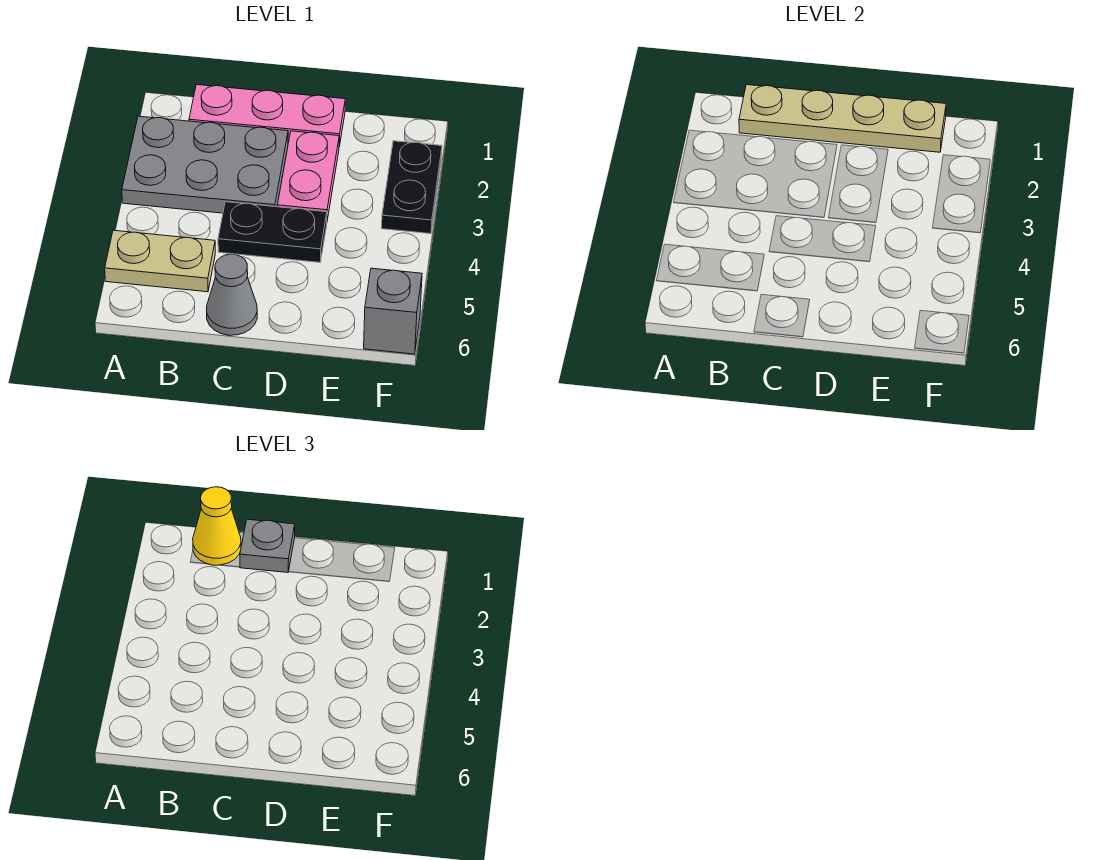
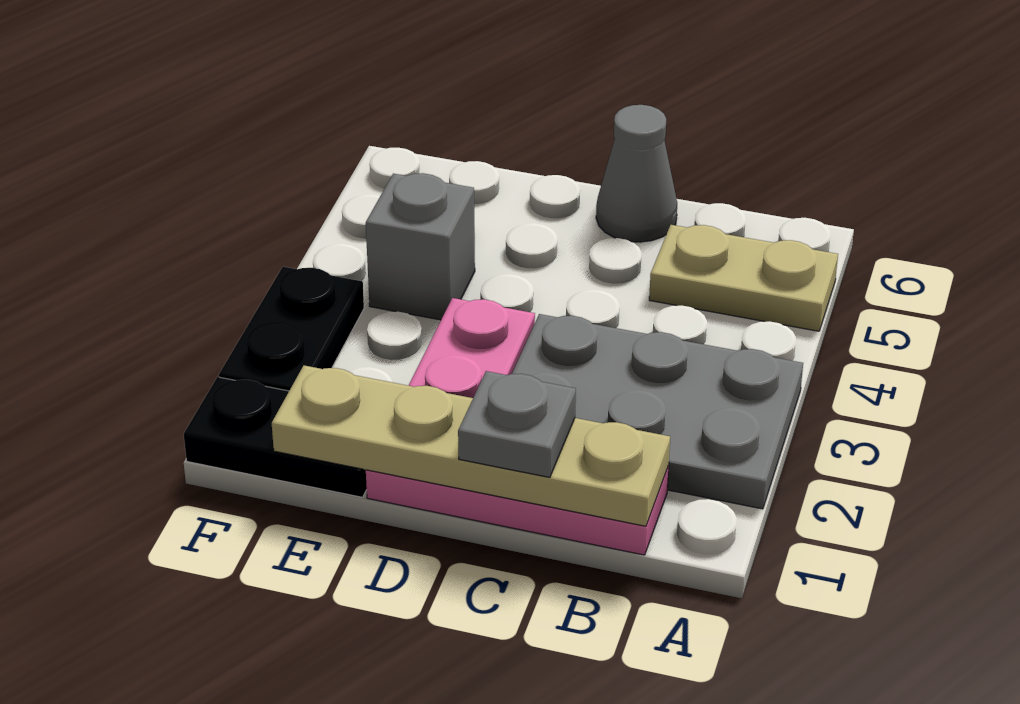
yellow cone B1 level 3 -> none
black plate C4:D4 level 1 -> black plate E1:F1 level 1
grey brick F6 level 1 -> grey brick E4 level 1

